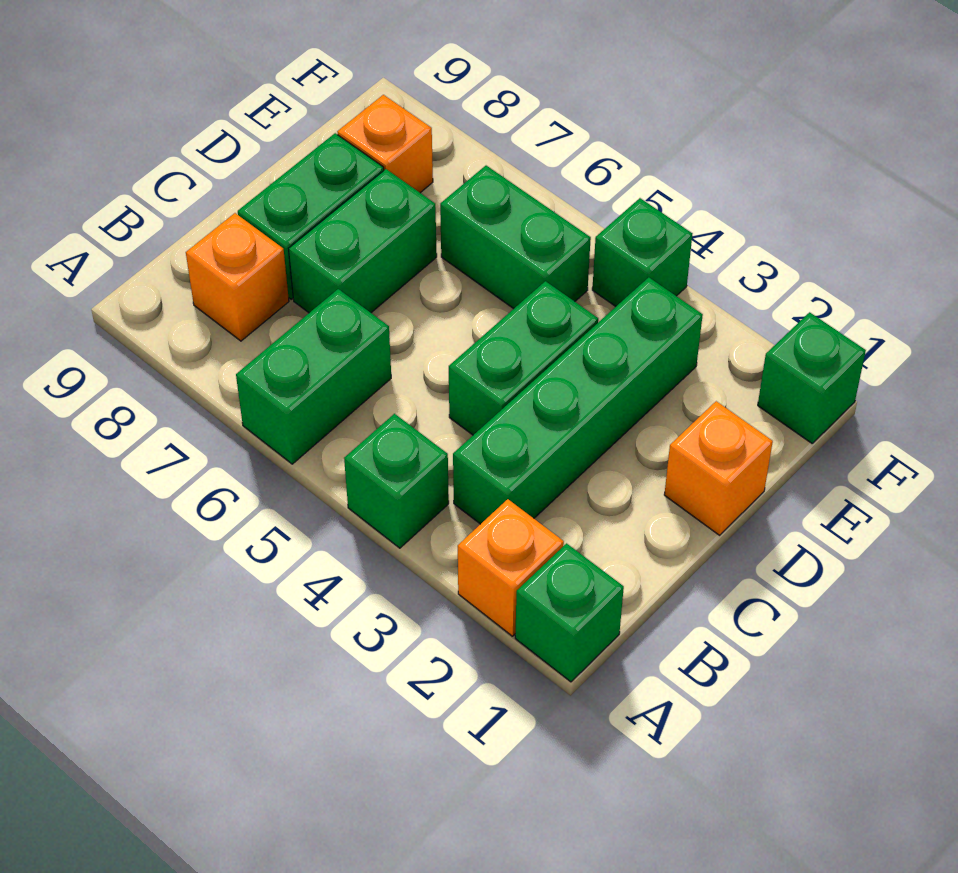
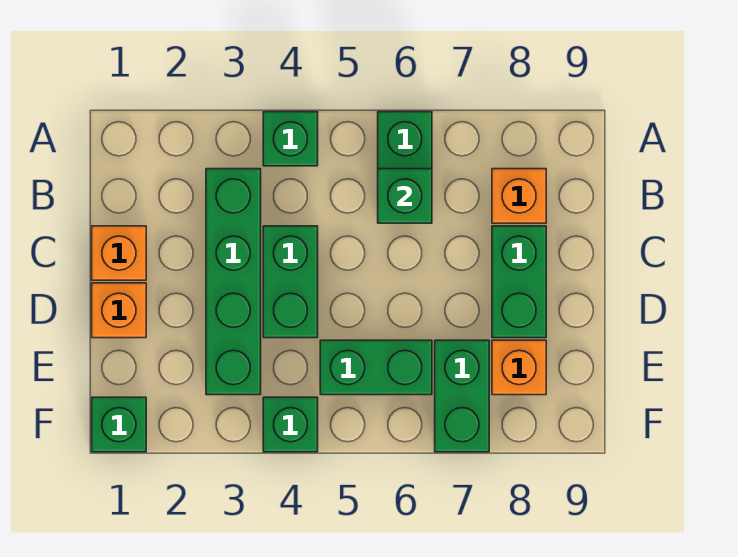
green brick A1 level 1 -> green brick B6 level 2
orange brick A2 level 1 -> orange brick C1 level 1
green brick C7:D7 level 1 -> green brick E7:F7 level 1

